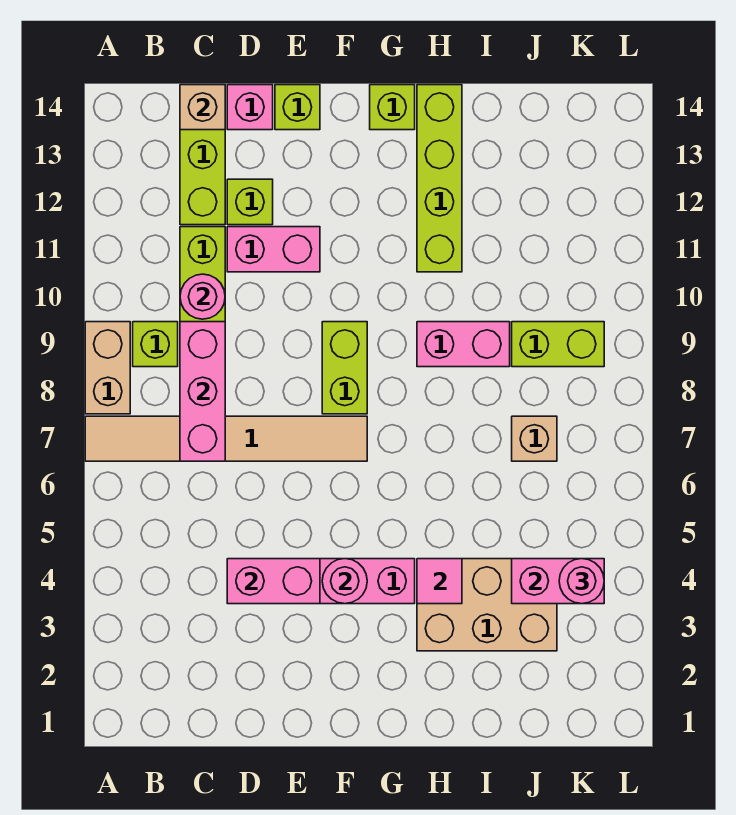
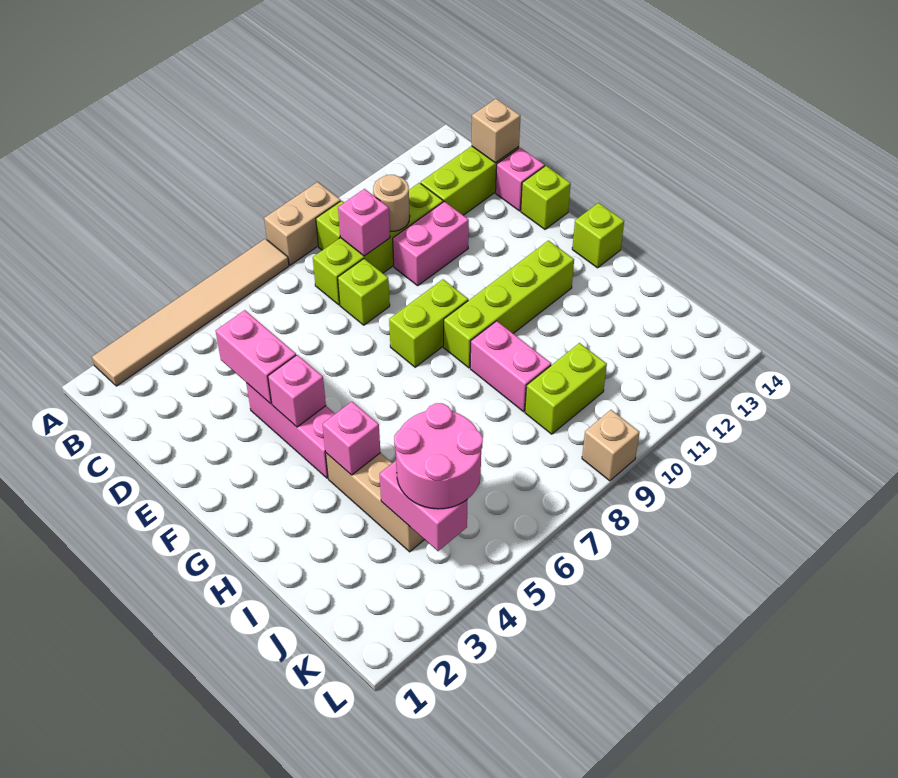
tan tile A7:F7 level 1 -> tan tile A2:A7 level 1
pink brick C7:C9 level 2 -> pink brick C9 level 2
pink round brick C10 level 2 -> tan round brick C10 level 2
pink brick D11:E11 level 1 -> pink brick D10:D11 level 1
lime brick D12 level 1 -> lime brick D8 level 1
pink round brick F4 level 2 -> pink brick F4 level 2
tan brick H3:J4 level 1 -> tan brick H4:J4 level 1
pink tile H4 level 2 -> pink brick H4 level 2
lime brick H11:H14 level 1 -> lime brick G9:G12 level 1
tan brick J7 level 1 -> tan brick L9 level 1
lime brick J9:K9 level 1 -> lime brick J9:J10 level 1
pink round brick K4 level 3 -> pink round brick J4:K5 level 3

